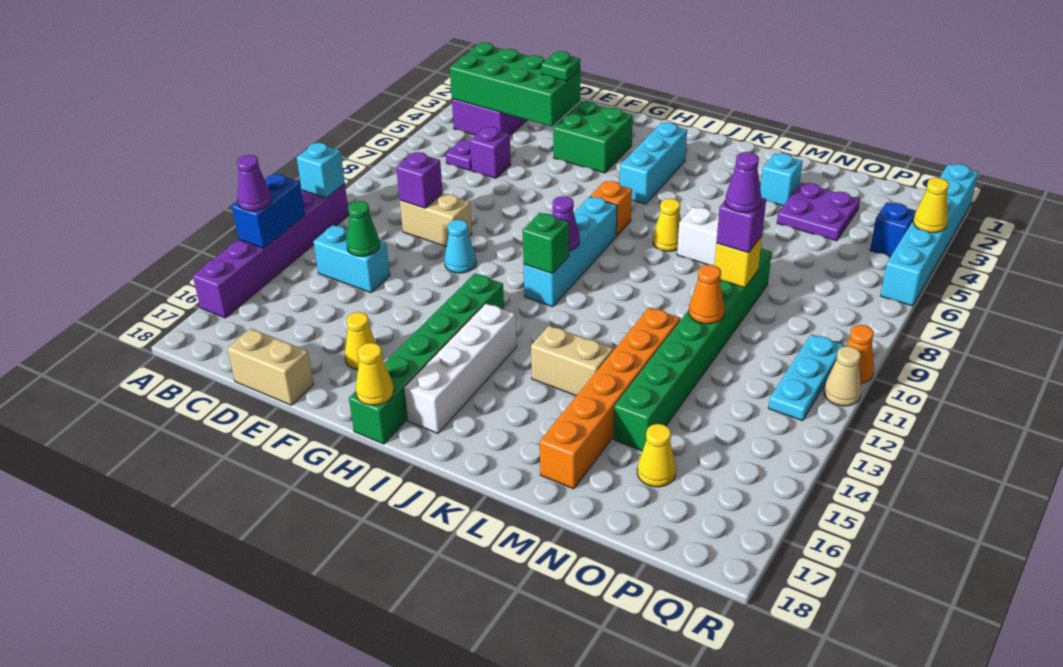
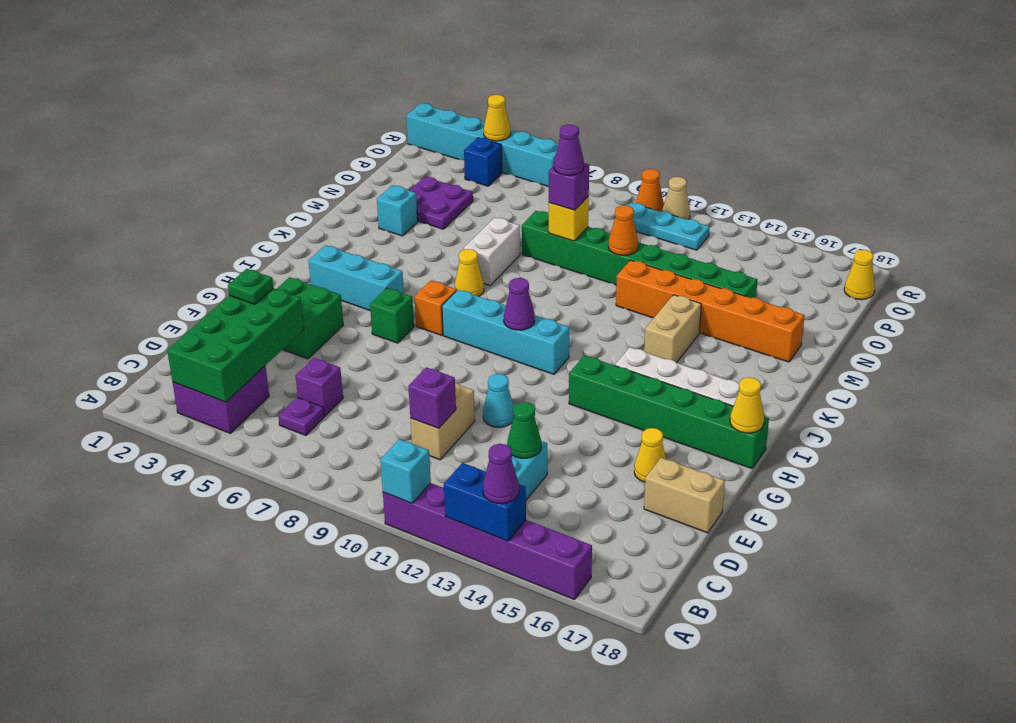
tan brick D18:E18 level 1 -> tan brick E17:E18 level 1
green brick I11 level 2 -> green brick H6 level 1
yellow cone O16 level 1 -> yellow cone Q18 level 1

